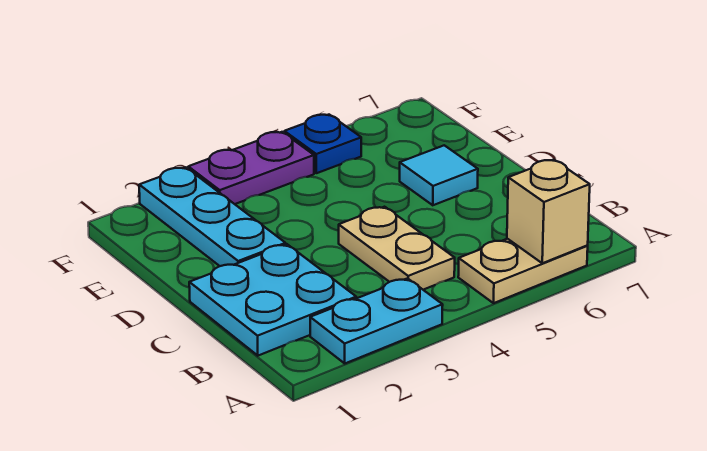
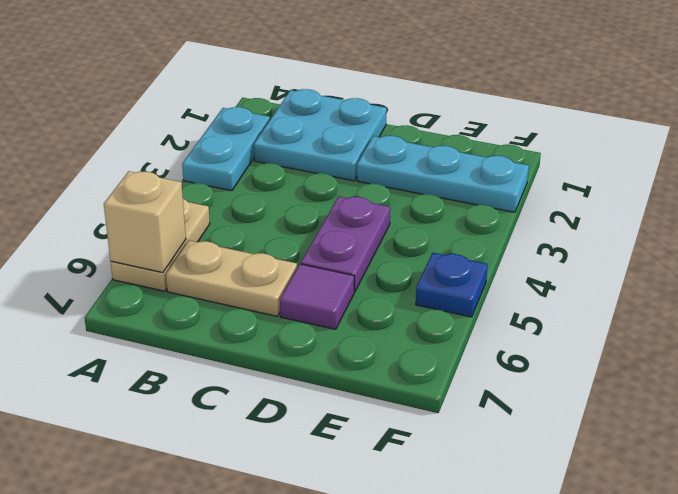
tan plate B4:C4 level 1 -> tan plate B6:C6 level 1
cyan tile D6 level 1 -> purple tile D6 level 1
purple plate F3:F4 level 1 -> purple plate D4:D5 level 1

